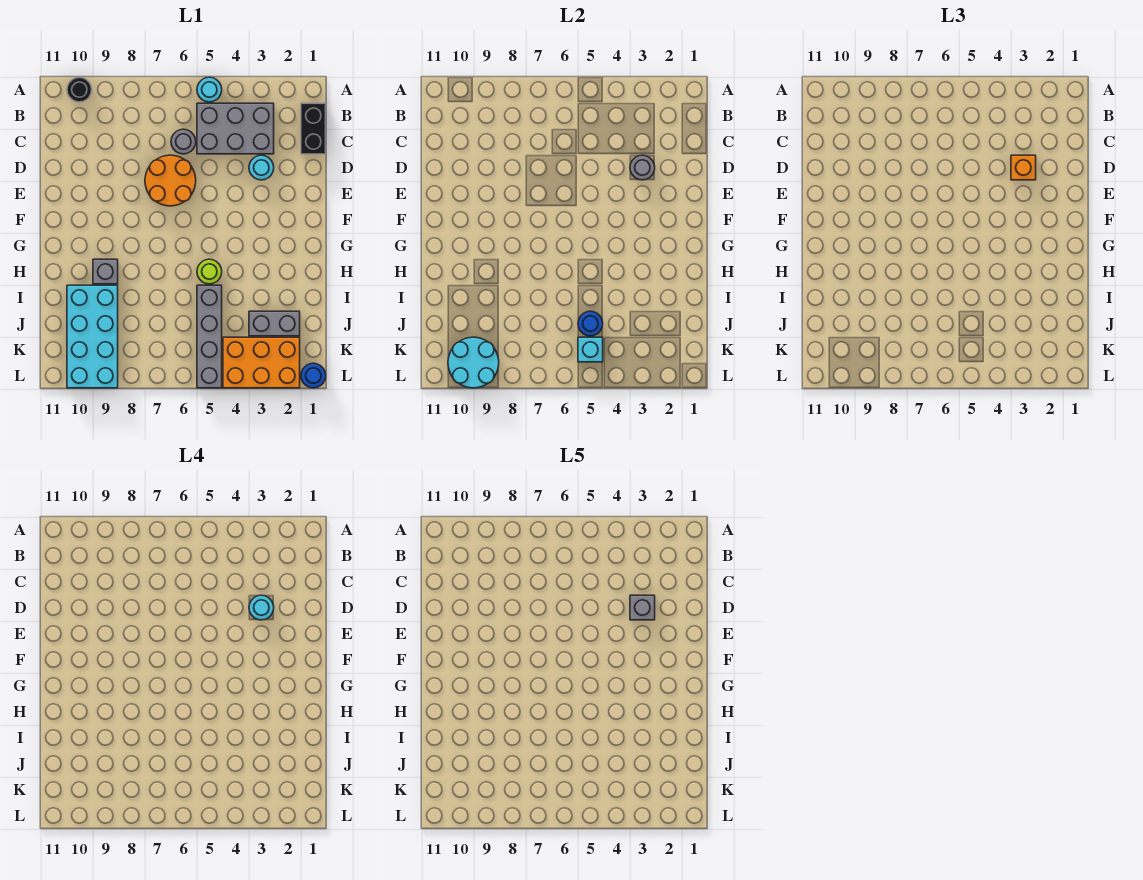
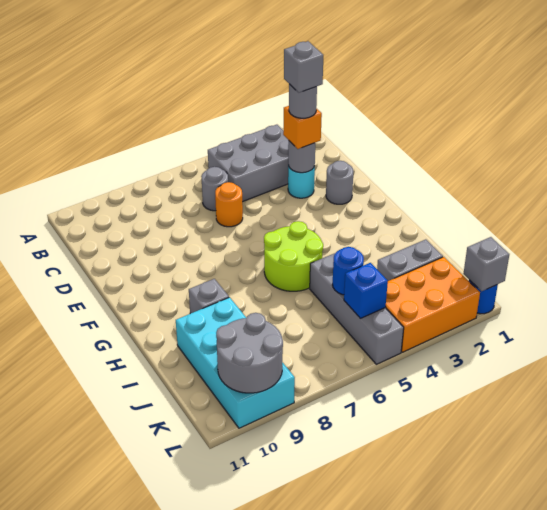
cyan round brick A5 level 1 -> none
black round brick A10 level 1 -> none
black brick B1:C1 level 1 -> none
cyan round brick D3 level 4 -> grey round brick D3 level 4
orange round brick D6:E7 level 1 -> orange round brick D6 level 1
none -> grey round brick E2 level 1
lime round brick H5 level 1 -> lime round brick G5:H6 level 1
cyan brick K5 level 2 -> blue brick K5 level 2
cyan round brick K9:L10 level 2 -> grey round brick K9:L10 level 2
none -> grey brick L1 level 2

